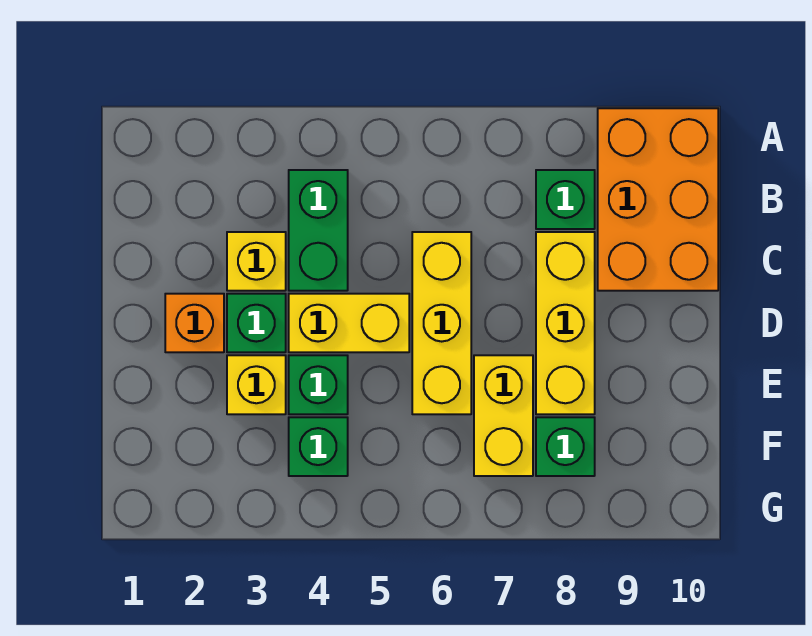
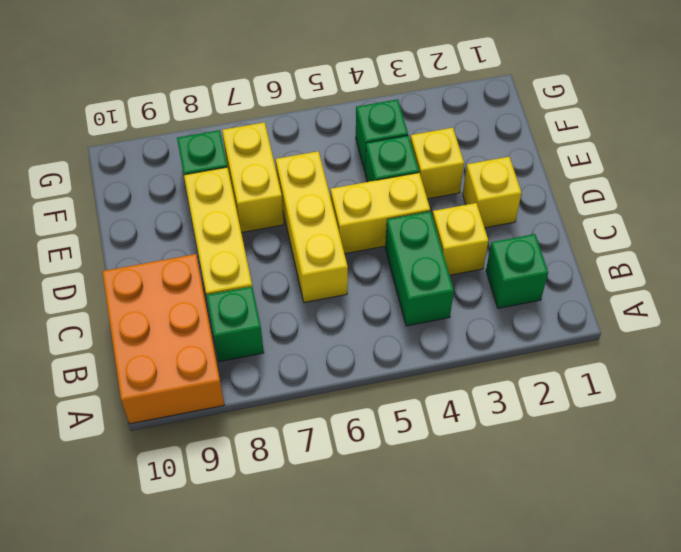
orange brick D2 level 1 -> yellow brick D2 level 1
green brick D3 level 1 -> green brick B2 level 1

